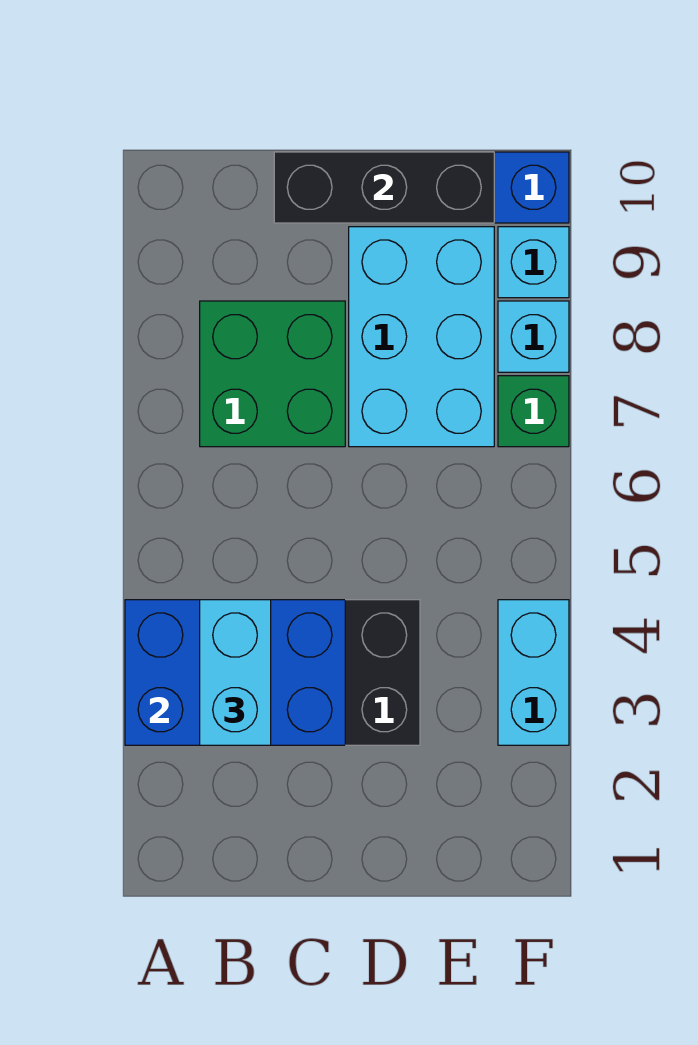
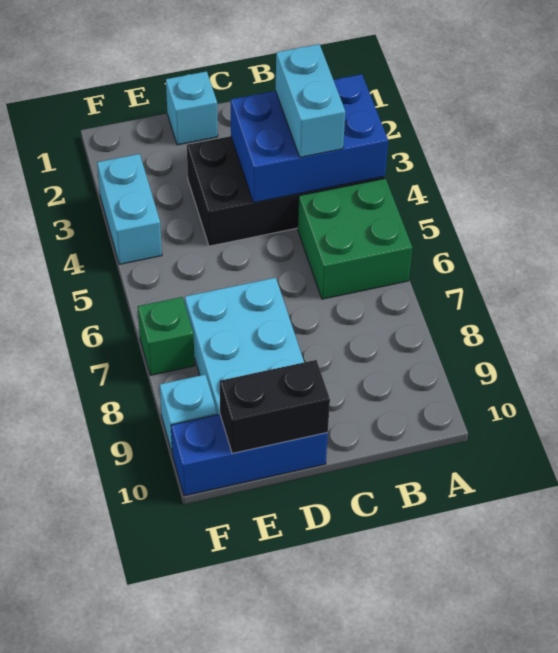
green brick B7:C8 level 1 -> green brick A5:B6 level 1
black brick C10:E10 level 2 -> black brick D10:E10 level 2
cyan brick F8 level 1 -> cyan brick D1 level 1

